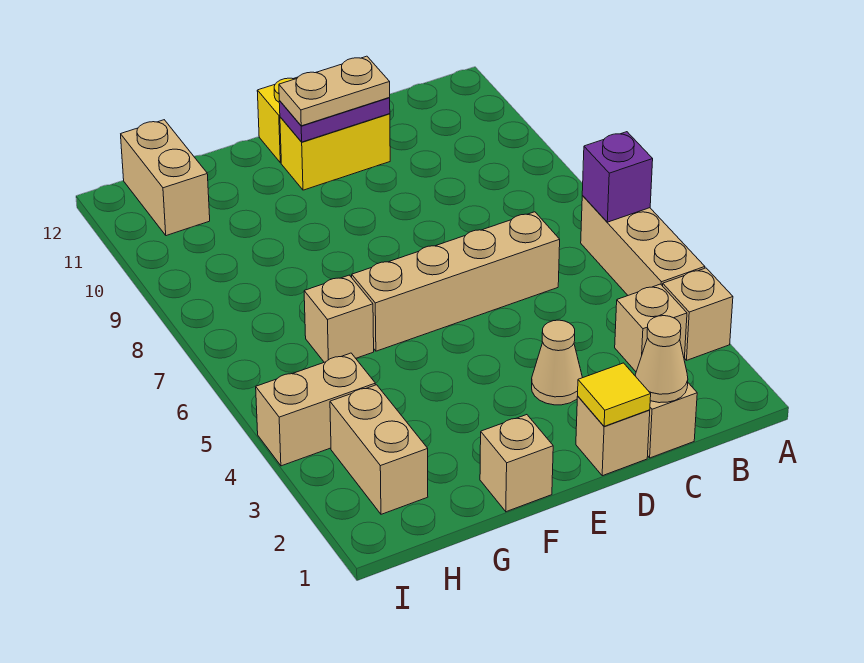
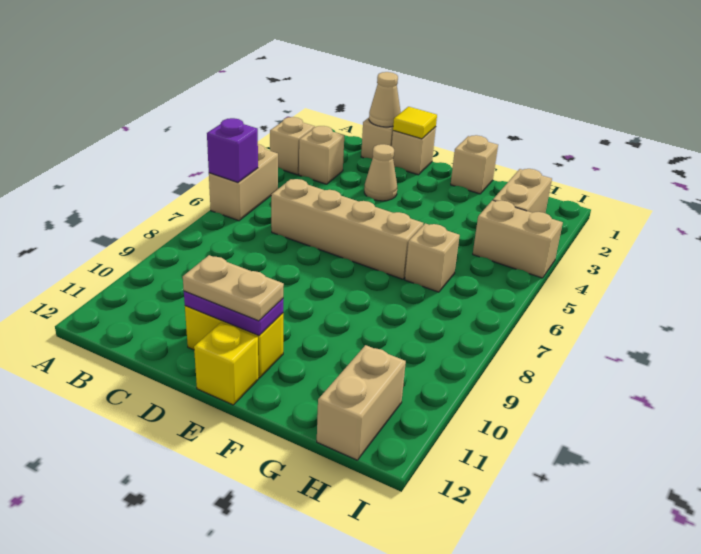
tan brick A4:A6 level 1 -> tan brick A5:A6 level 1

